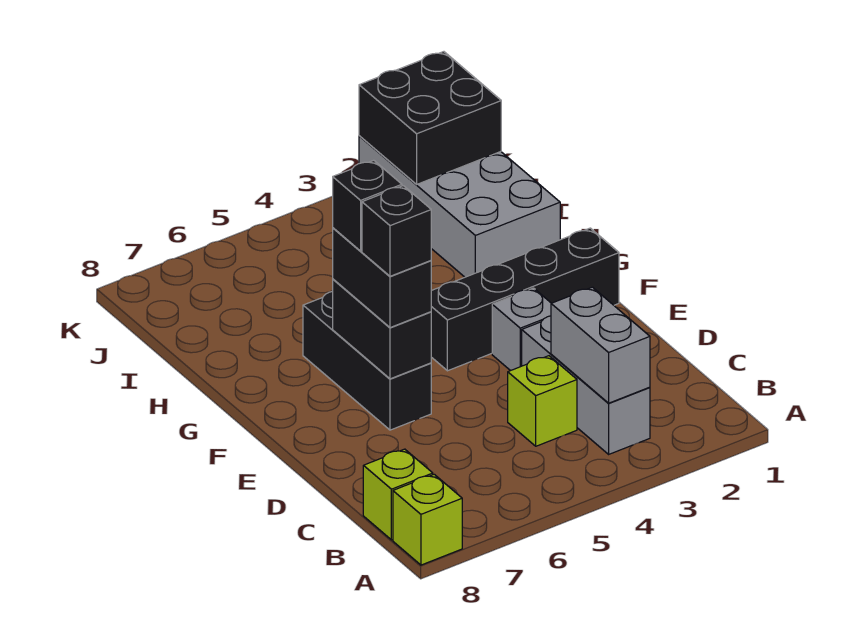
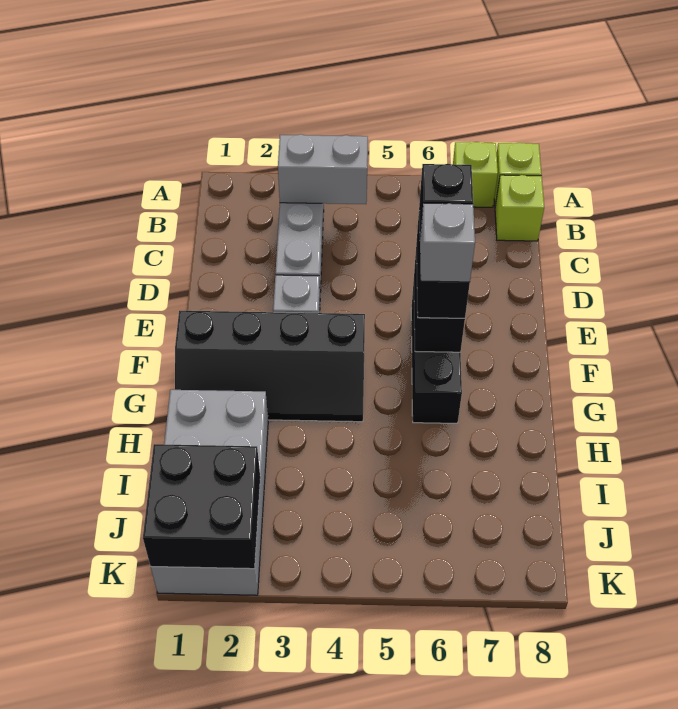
grey brick B3:C3 level 2 -> grey brick B3:B4 level 2
lime brick C4 level 1 -> lime brick A7 level 1
black brick F6 level 4 -> grey brick F6 level 4

